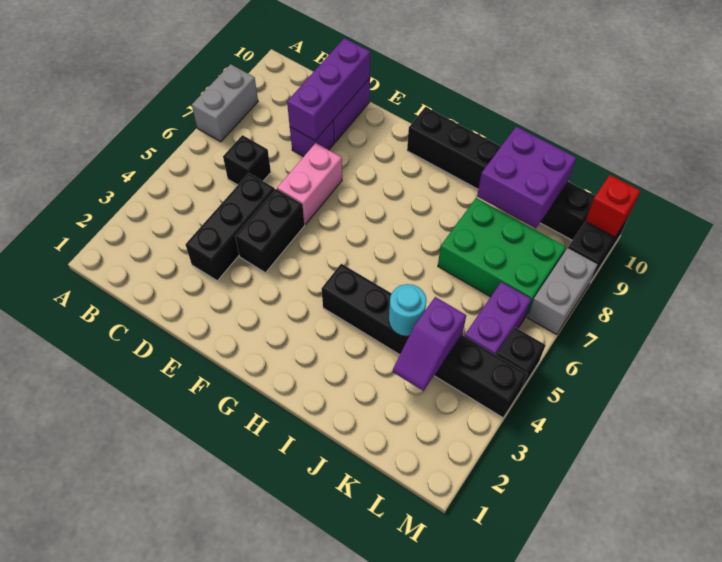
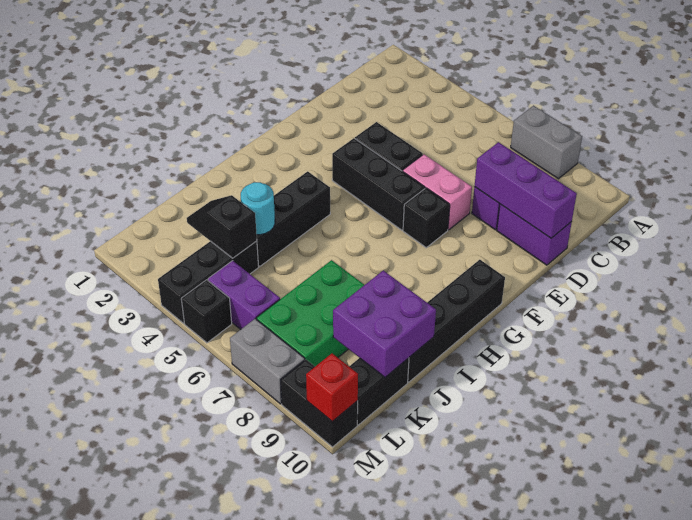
black brick C6 level 1 -> black brick F7 level 1
black brick D3:D5 level 1 -> black brick F4:F6 level 1
purple slope K3:K4 level 2 top 4 -> black slope K3:K4 level 2 top 4

